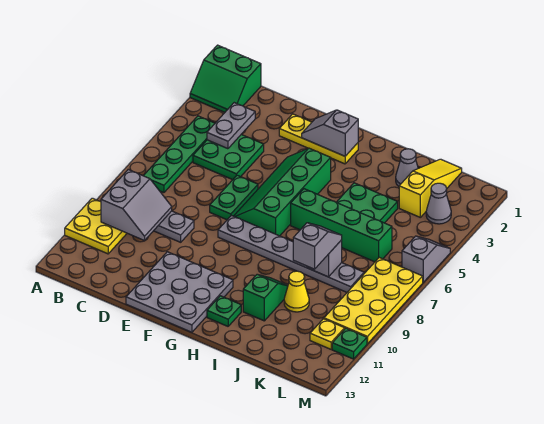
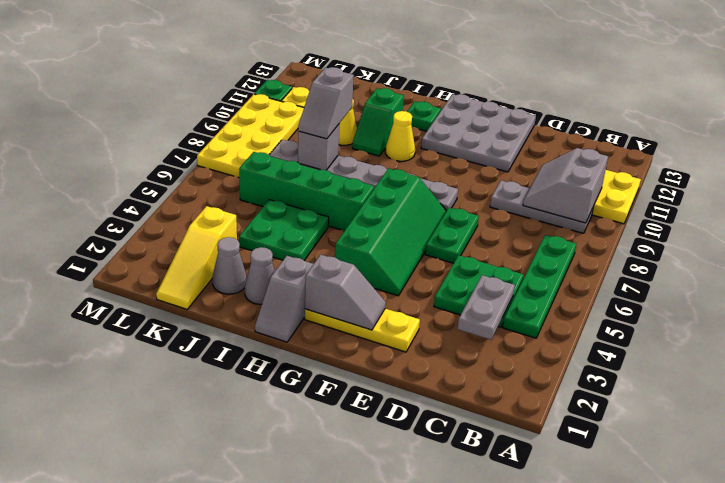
green slope A1:B2 level 1 top 1 -> none
none -> yellow cone H10 level 1
grey cone L3 level 1 -> grey cone I2 level 1
grey slope M5:M6 level 1 top 6 -> grey slope H1:H2 level 1 top 2

